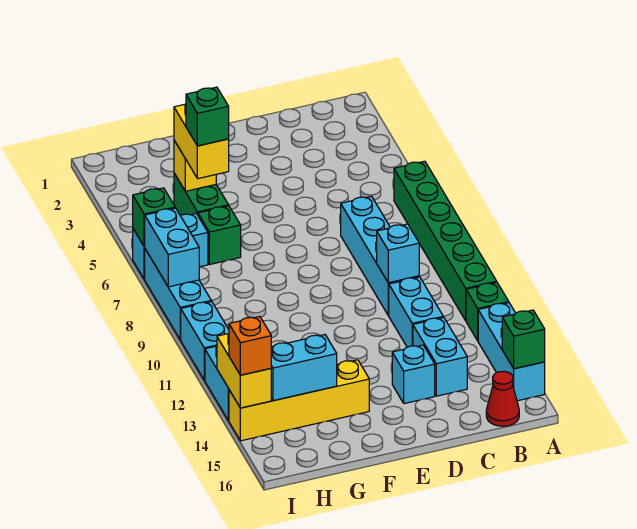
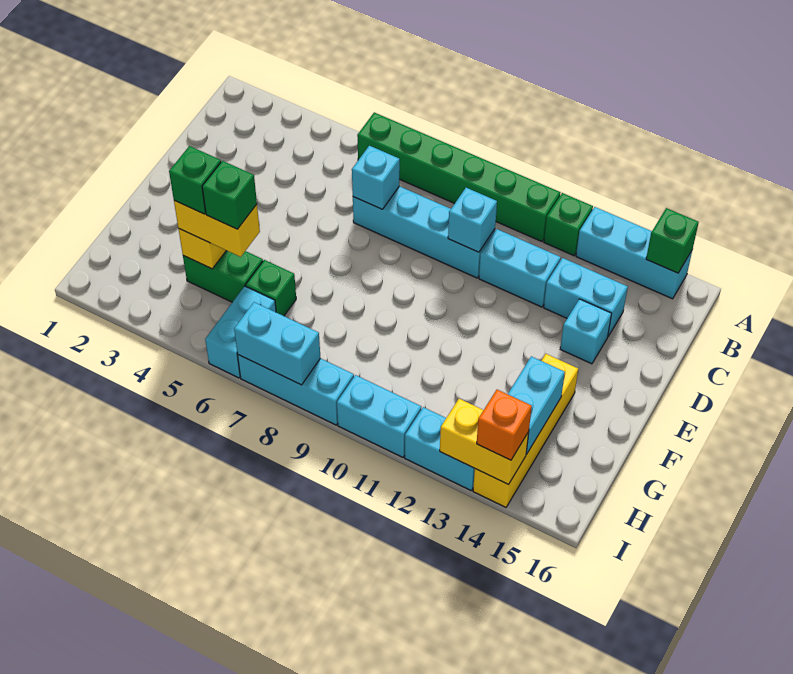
red cone B16 level 1 -> none
none -> cyan brick C7 level 2
green brick I6 level 2 -> green brick G4 level 4

